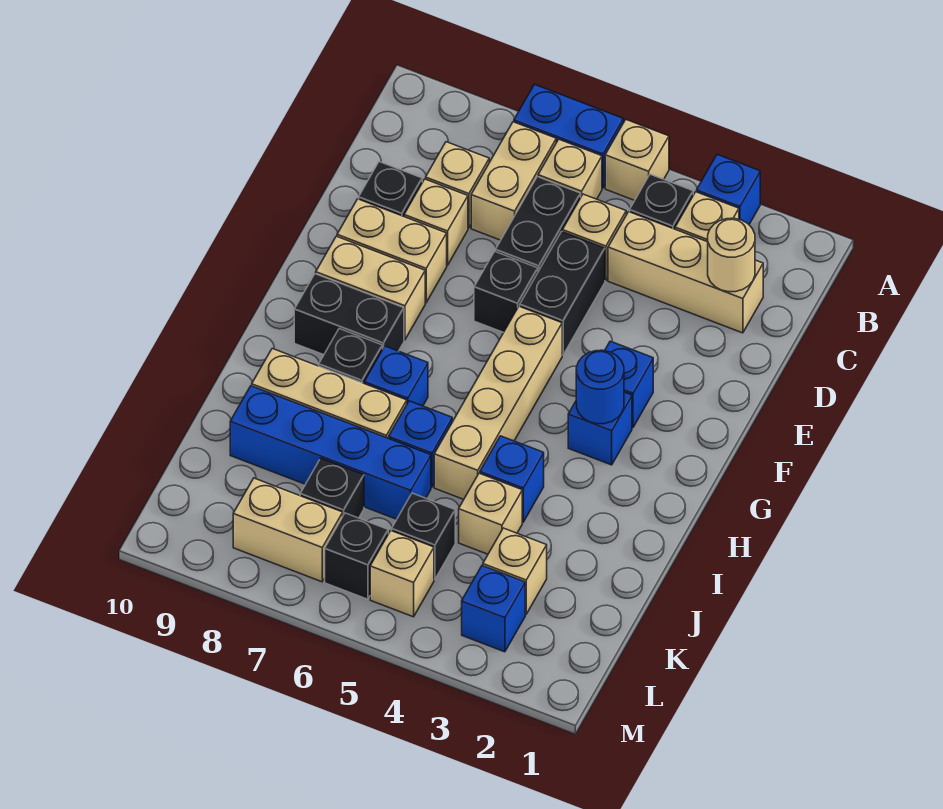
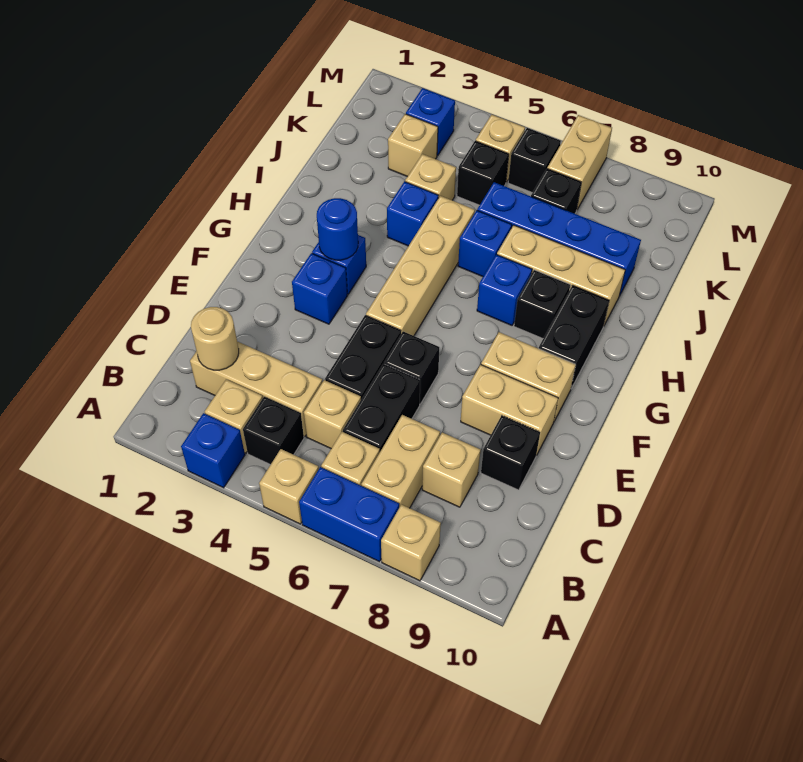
tan brick D8 level 1 -> tan brick A8 level 1
black brick G8:G9 level 1 -> black brick G9:H9 level 1
tan brick L7:L8 level 1 -> tan brick L7:M7 level 1

